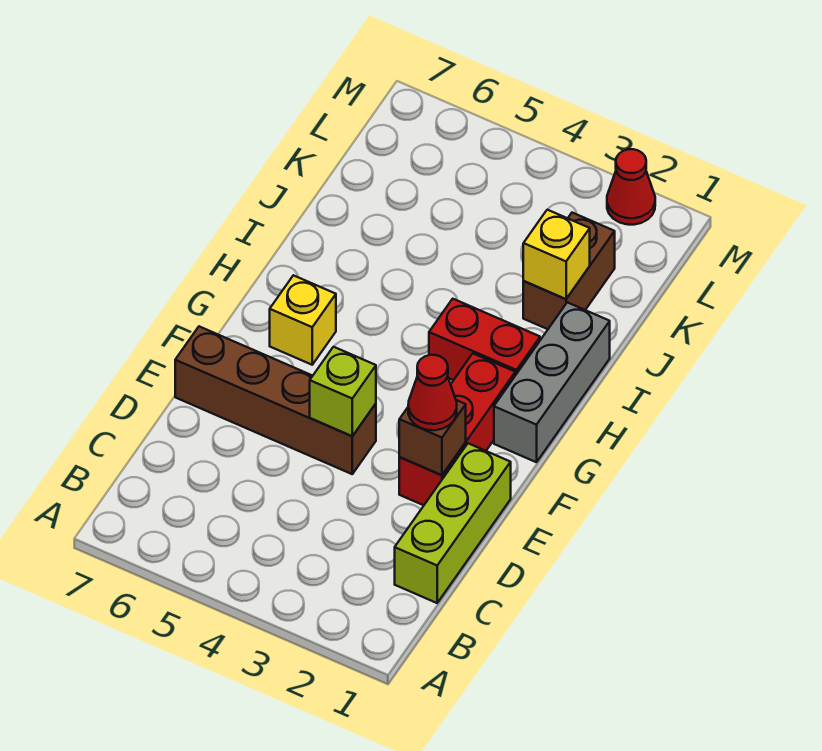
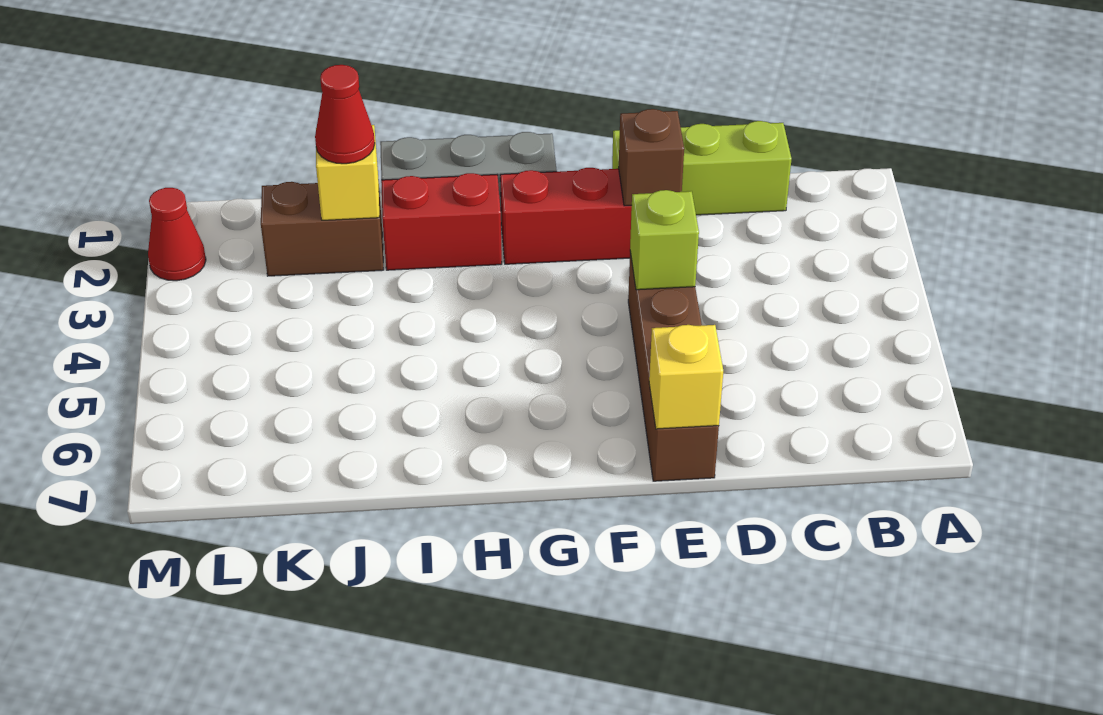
red cone E2 level 3 -> red cone J2 level 3
yellow brick G6 level 1 -> yellow brick E7 level 2
red brick H2:H3 level 1 -> red brick H2:I2 level 1

